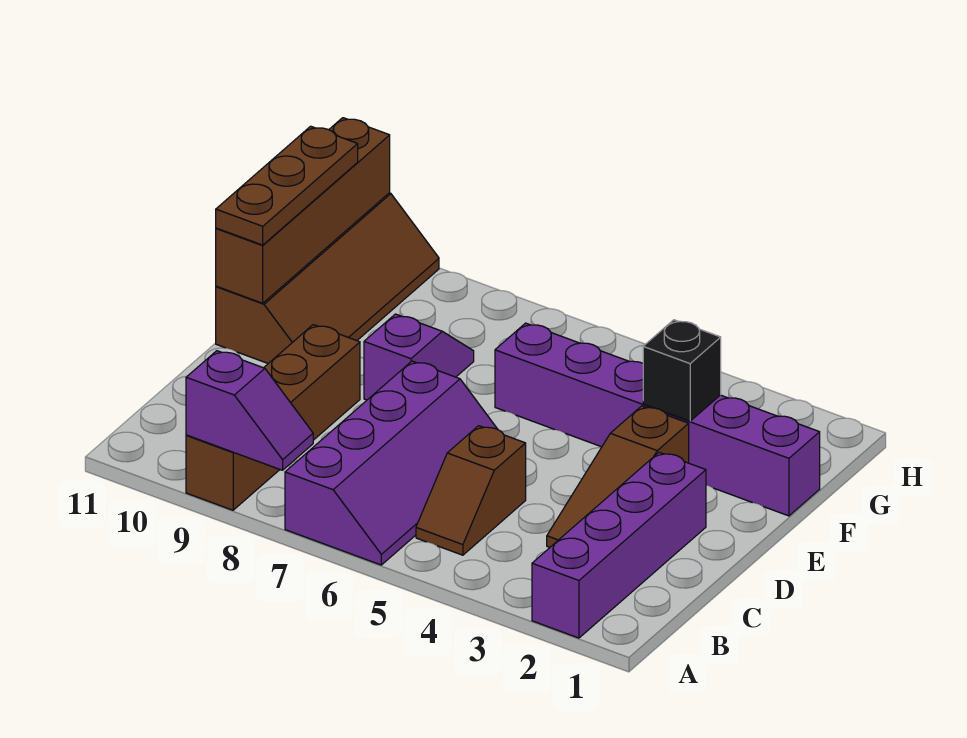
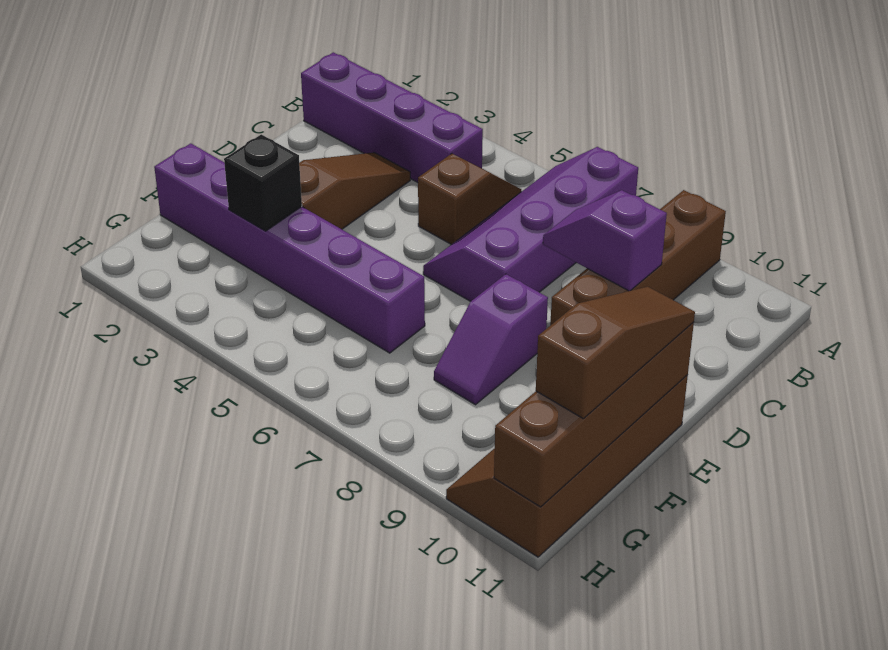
purple brick A2:D2 level 1 -> purple brick B1:B4 level 1
purple slope A8:A9 level 2 top 9 -> purple slope C8:C9 level 2 top 9
brown plate E11:G11 level 3 -> brown slope E11:G11 level 3 top G

